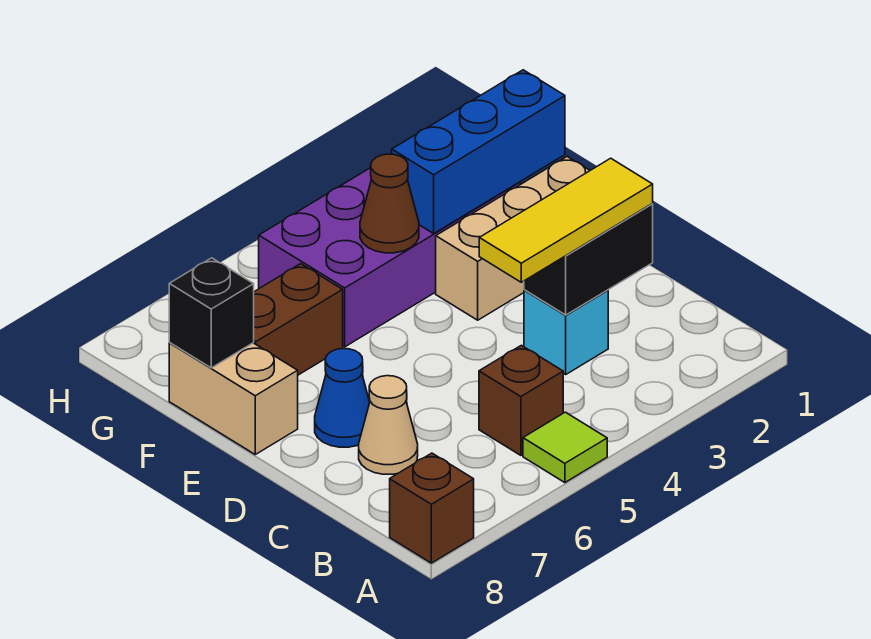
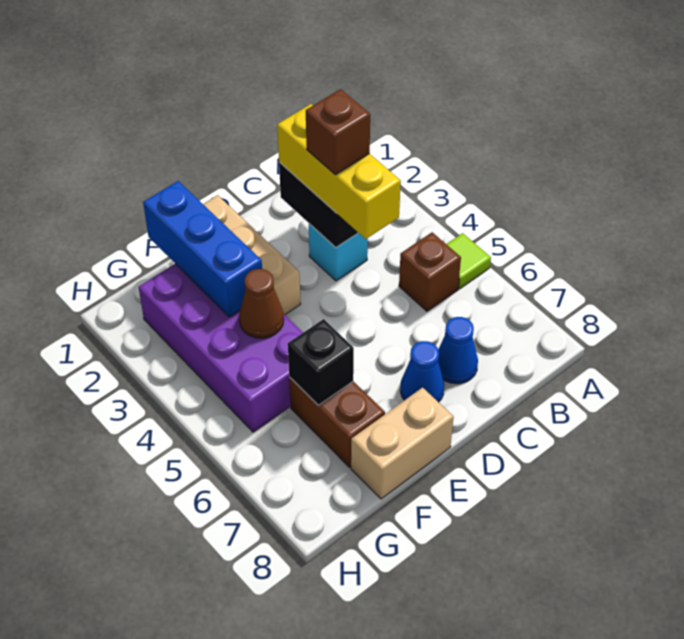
brown brick A8 level 1 -> brown brick C3 level 4
yellow tile C2:C4 level 3 -> yellow brick C2:C4 level 3
tan cone C7 level 1 -> blue cone C7 level 1
black brick F8 level 2 -> black brick F6 level 2

